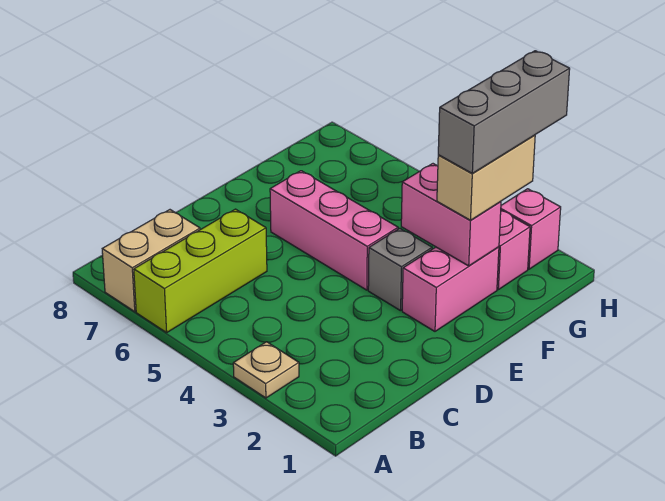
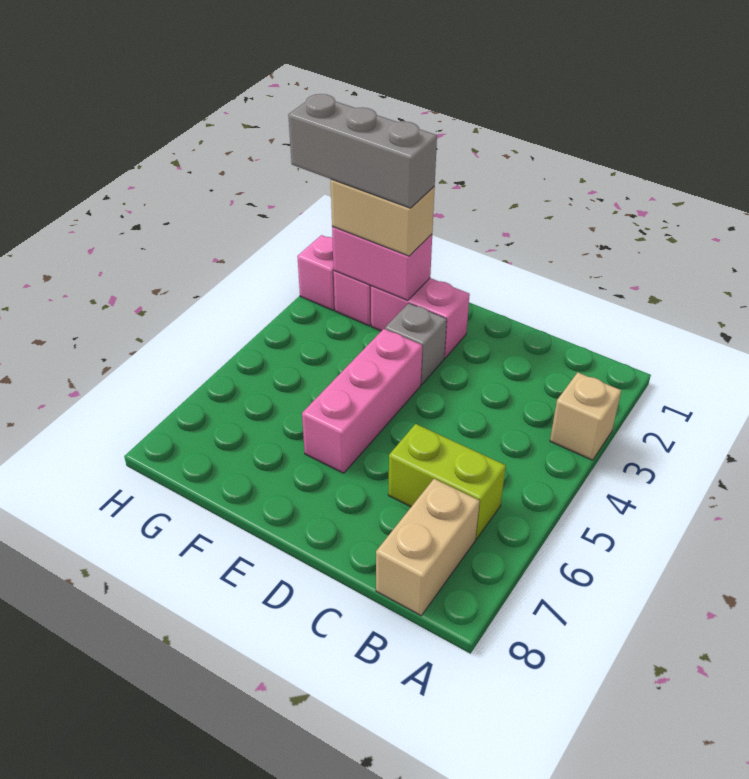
tan plate A3 level 1 -> tan brick A3 level 1
lime brick A6:C6 level 1 -> lime brick B6:C6 level 1
tan brick A7:B7 level 1 -> tan brick B7:B8 level 1
pink brick F2:F3 level 2 -> pink brick F2:G2 level 2

